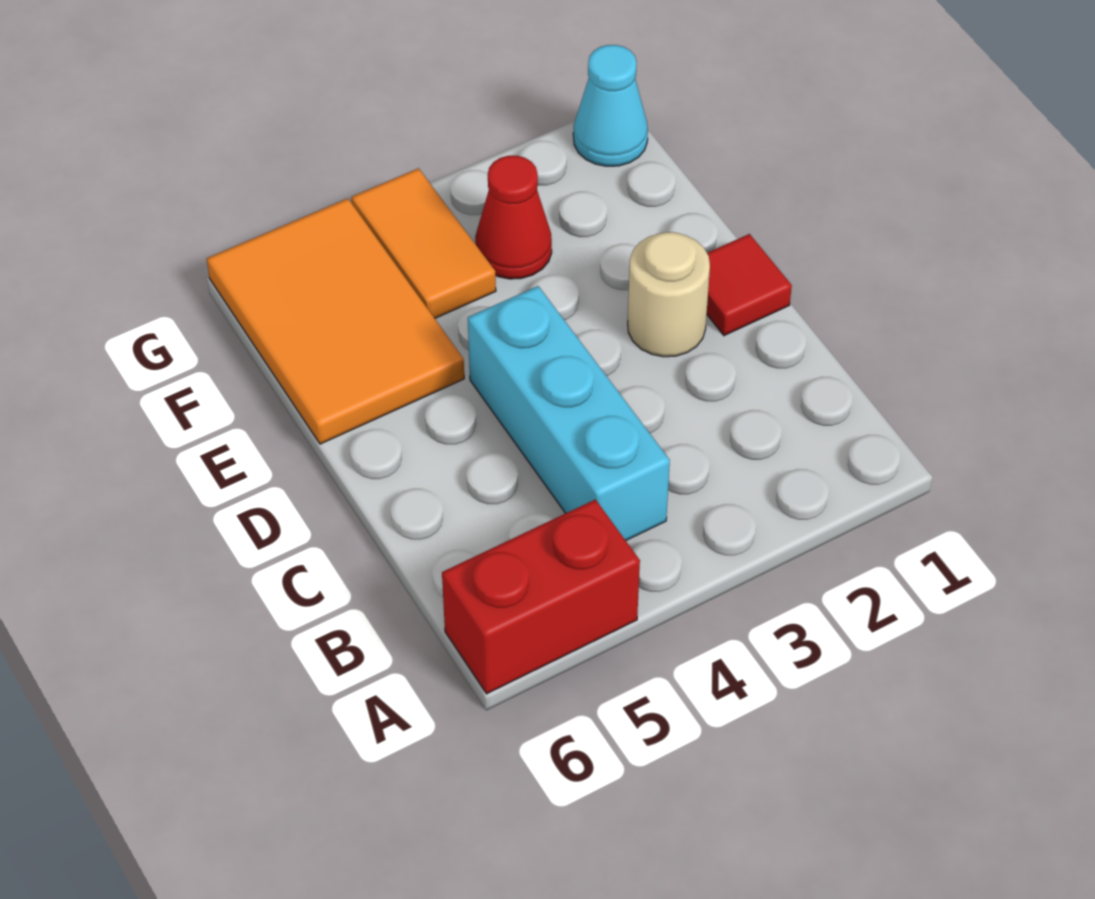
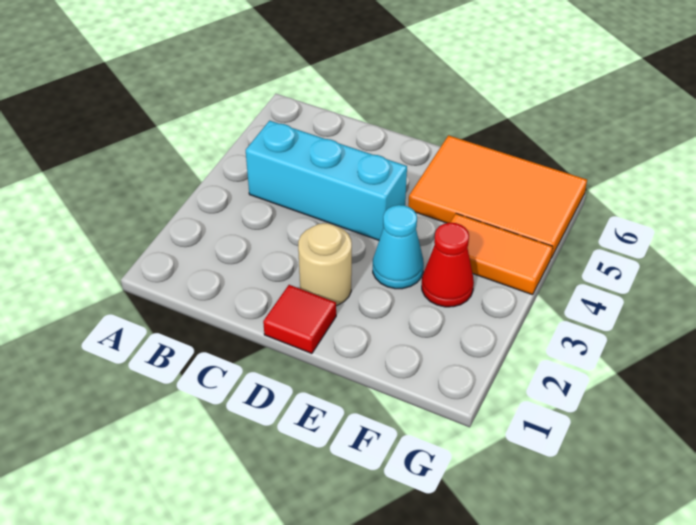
red brick A5:A6 level 1 -> none
cyan cone G1 level 1 -> cyan cone E3 level 1

